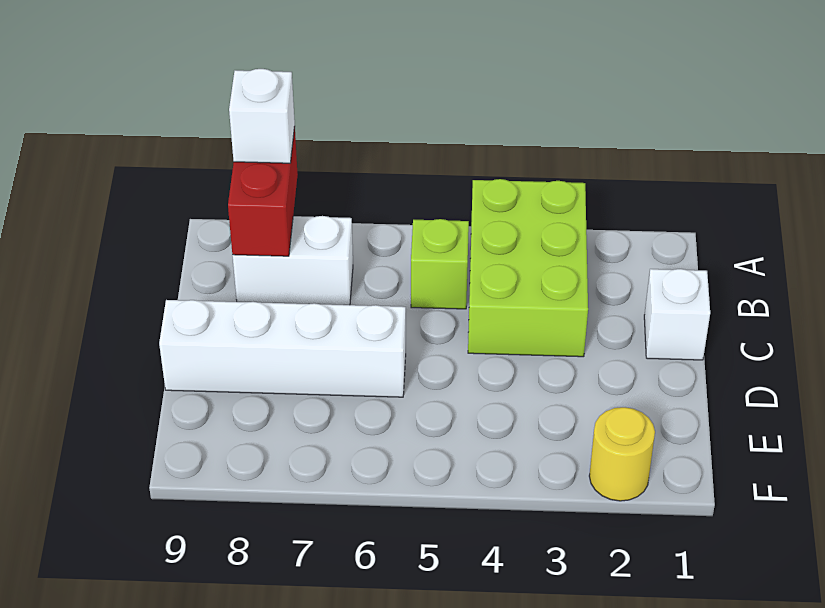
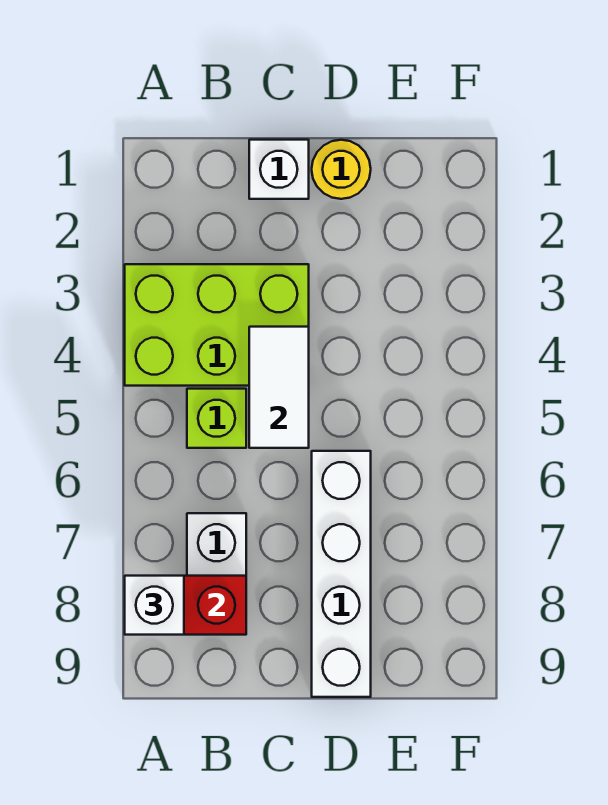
none -> white tile C4:C5 level 2
yellow round brick F2 level 1 -> yellow round brick D1 level 1

